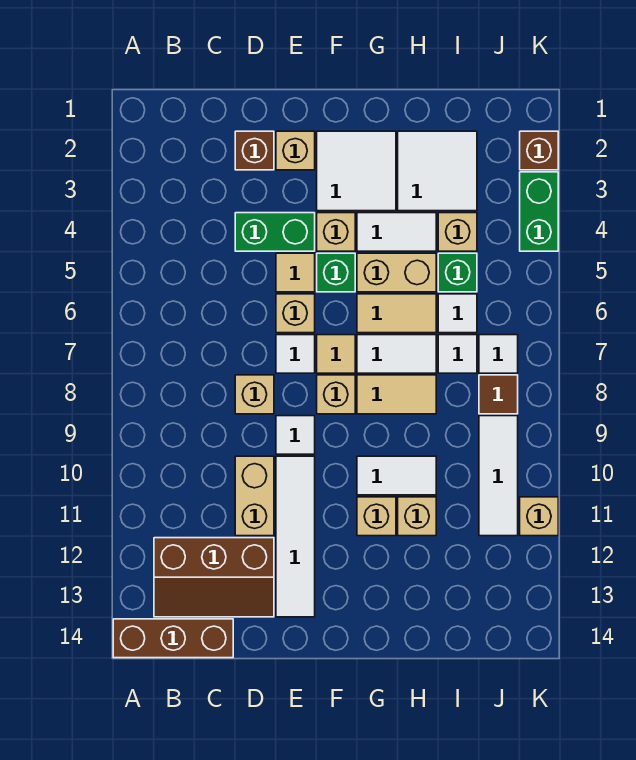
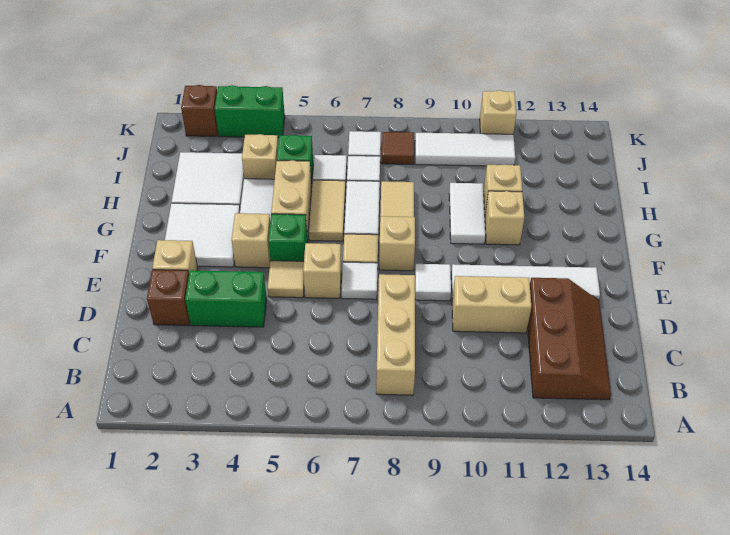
brown brick A14:C14 level 1 -> none
green brick D4:E4 level 1 -> green brick D3:D4 level 1
tan brick D8 level 1 -> tan brick B8:D8 level 1

